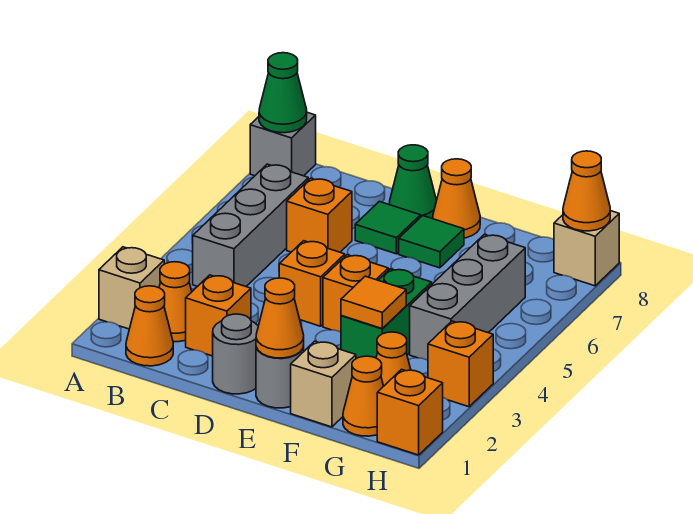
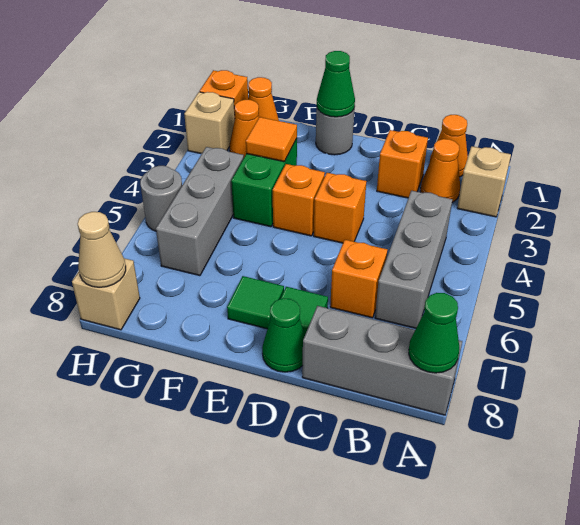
grey brick A8 level 1 -> grey brick A8:C8 level 1
grey round brick D1 level 1 -> grey round brick H5 level 1
orange cone E1 level 2 -> green cone E1 level 2
orange cone E8 level 1 -> none
tan brick F1 level 1 -> tan brick H2 level 1
orange brick H3 level 1 -> none
orange cone H8 level 2 -> tan cone H8 level 2

